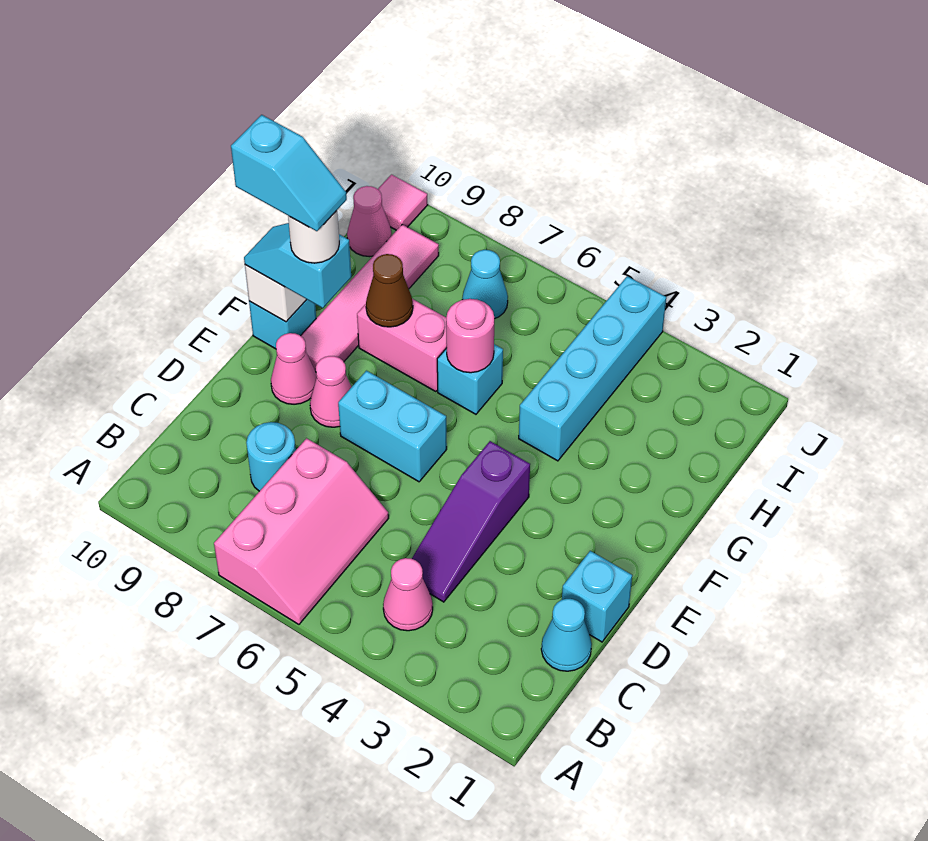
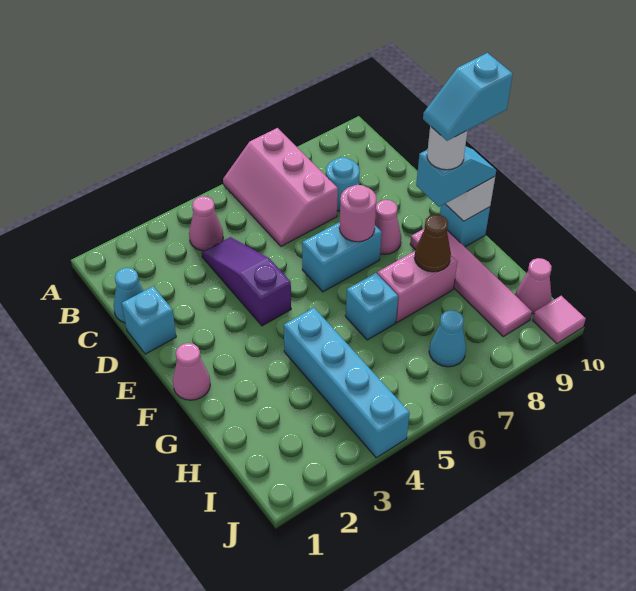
pink cone E9 level 1 -> pink cone F1 level 1
pink round brick G6 level 2 -> pink round brick E7 level 2

